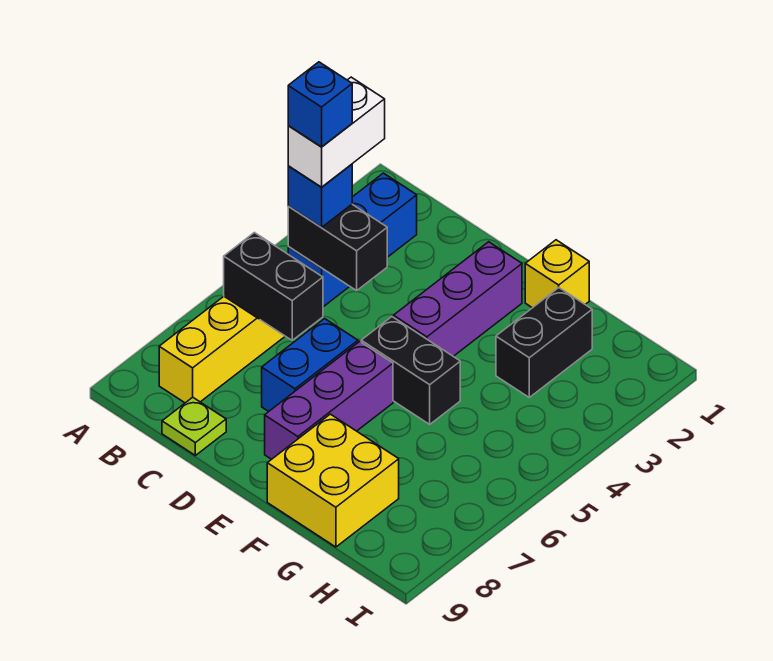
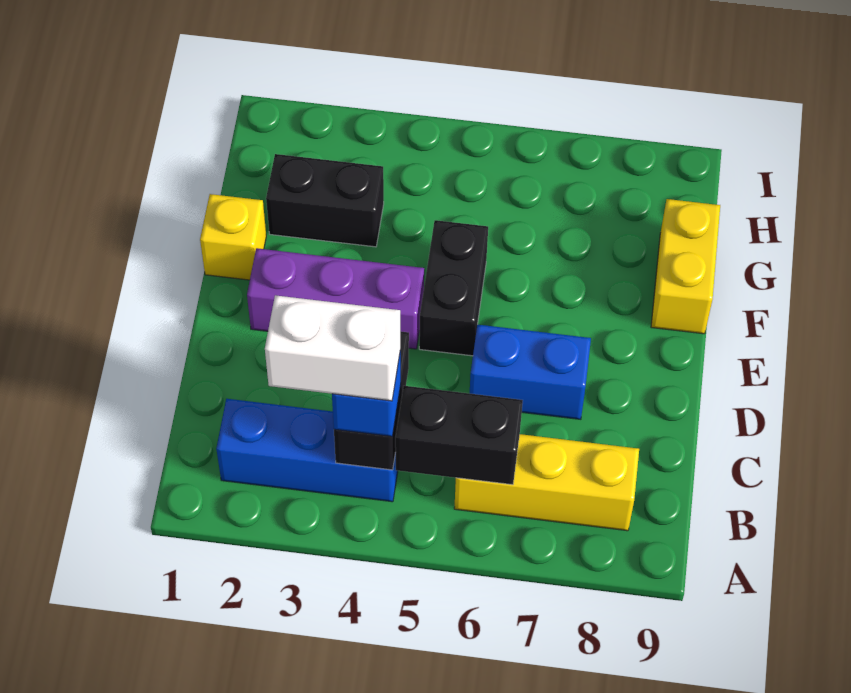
blue brick B4 level 5 -> none
black brick B6:C6 level 2 -> black brick B5:B6 level 2
lime plate C9 level 1 -> none
purple brick E6:E8 level 1 -> none
yellow brick F8:G9 level 1 -> yellow brick F9:G9 level 1

